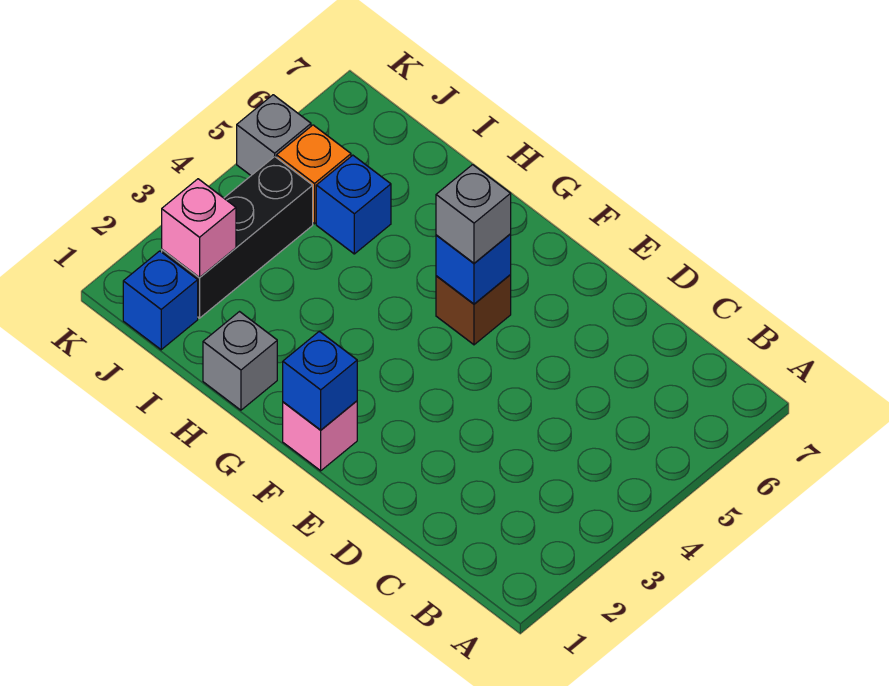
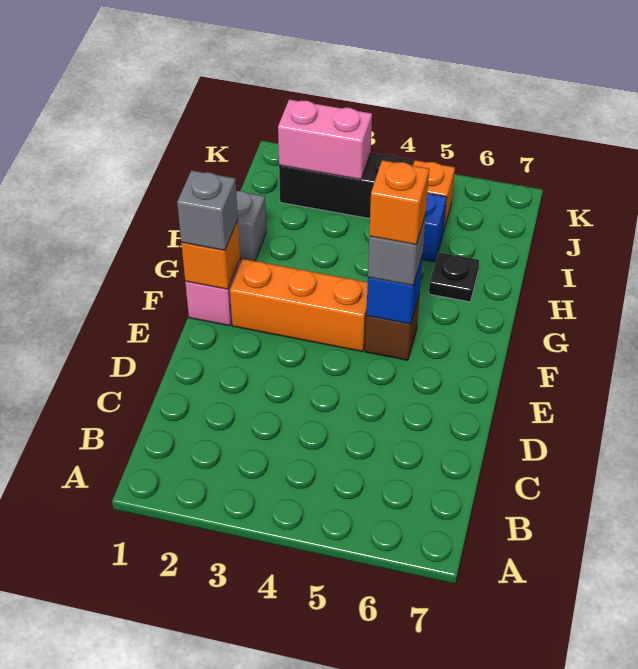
blue brick F1 level 2 -> orange brick F1 level 2
none -> orange brick F2:F4 level 1
none -> orange brick F5 level 4
none -> black plate H6 level 1
blue brick J1 level 1 -> none
pink brick J2 level 2 -> pink brick J2:J3 level 2
grey brick K5 level 1 -> grey brick F1 level 3

